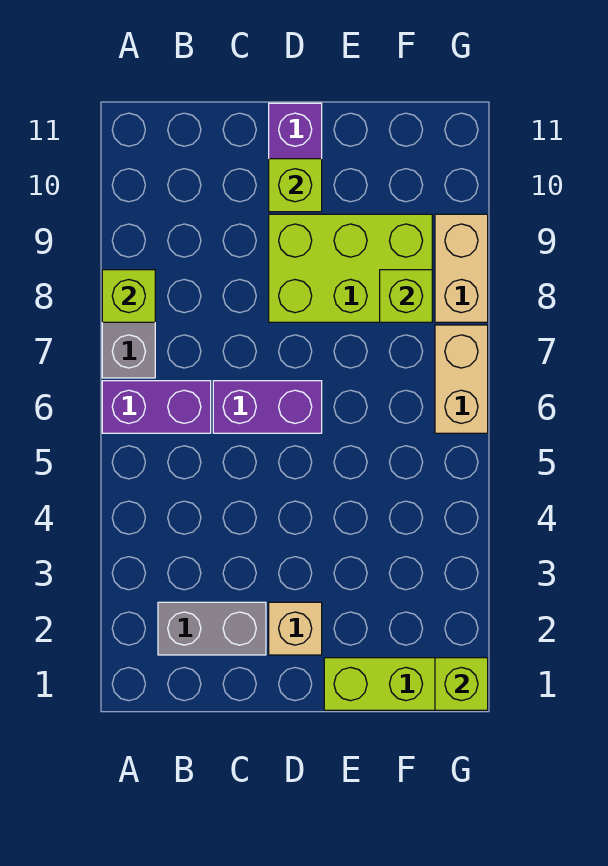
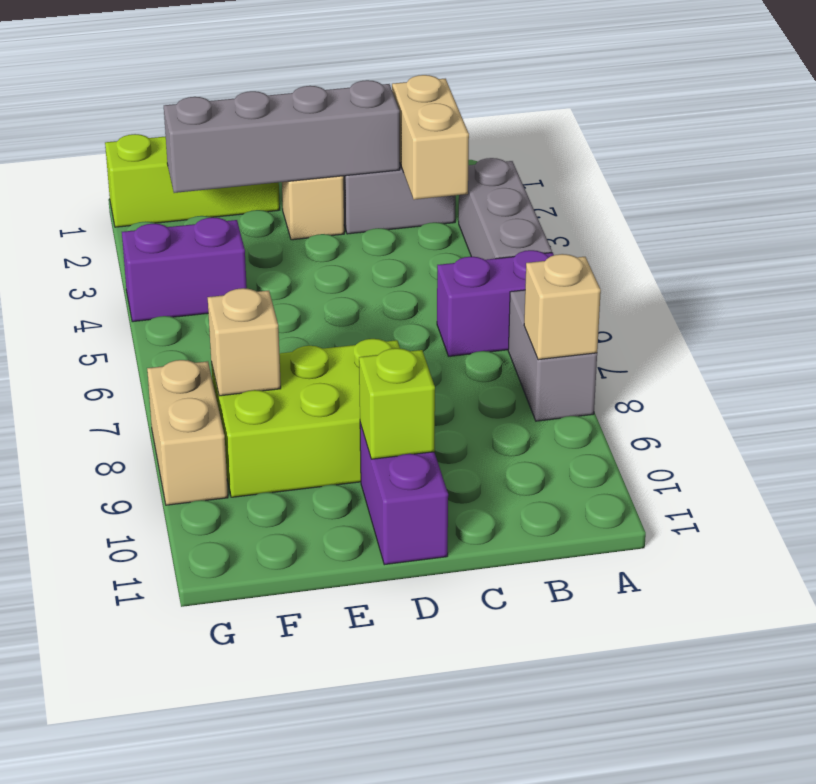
none -> grey brick A3:A5 level 1
lime brick A8 level 2 -> tan brick A8 level 2
none -> grey brick C2:F2 level 2
purple brick C6:D6 level 1 -> purple brick F4:G4 level 1
lime brick F8 level 2 -> tan brick F8 level 2
lime brick G1 level 2 -> none
tan brick G6:G7 level 1 -> tan brick B2:B3 level 2

